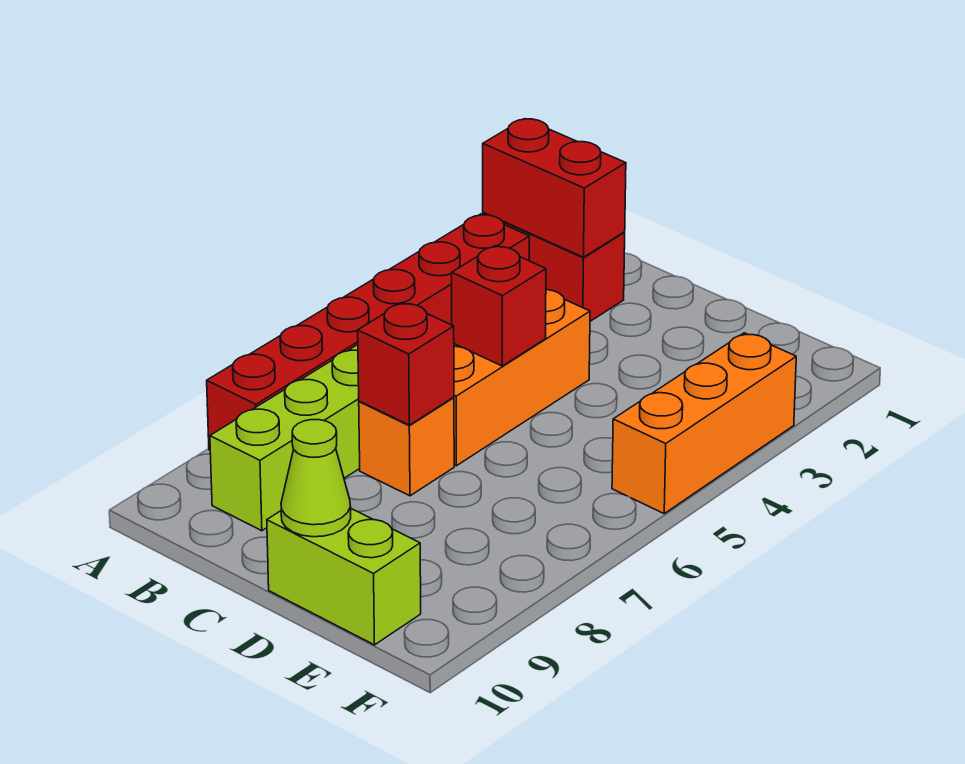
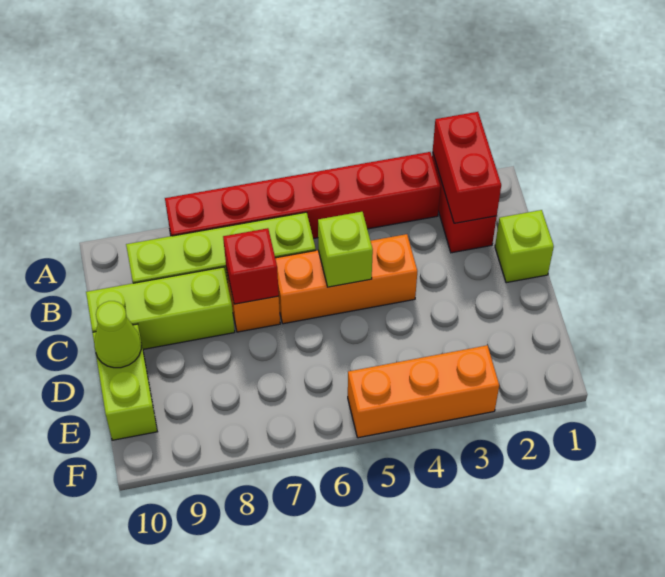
none -> lime brick C1 level 1
red brick C5 level 2 -> lime brick C5 level 2
none -> lime brick C8:C10 level 1

